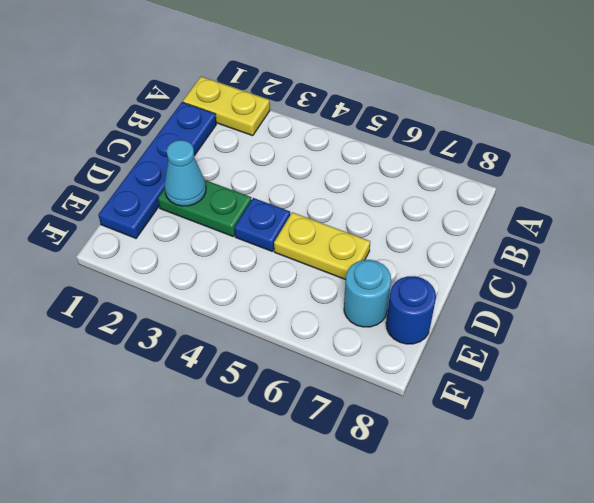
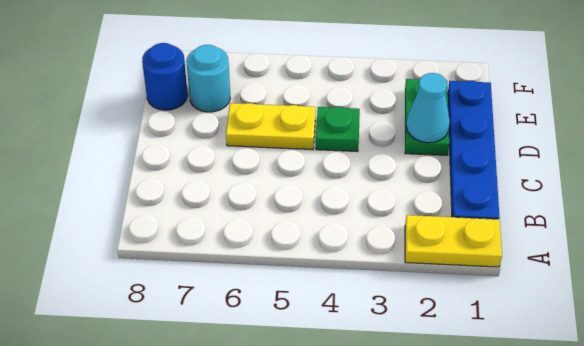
green plate D2:D3 level 1 -> green plate D2:E2 level 1
blue plate D4 level 1 -> green plate D4 level 1

